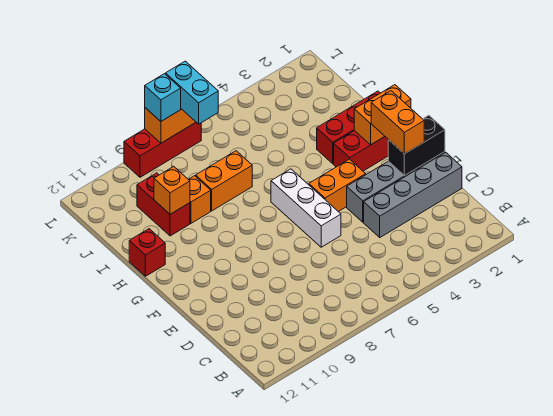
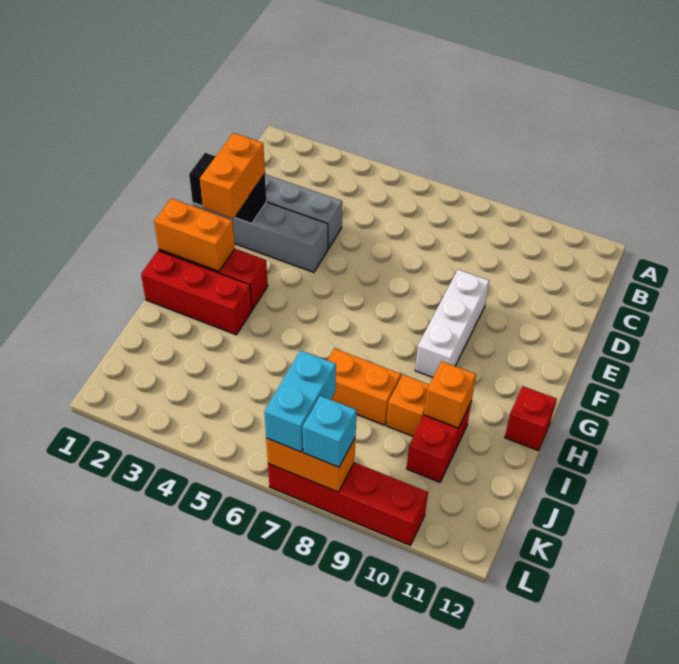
white brick E6:G6 level 1 -> white brick E9:G9 level 1
orange brick F4:F5 level 1 -> none
red brick L7:L9 level 1 -> red brick L7:L10 level 1

